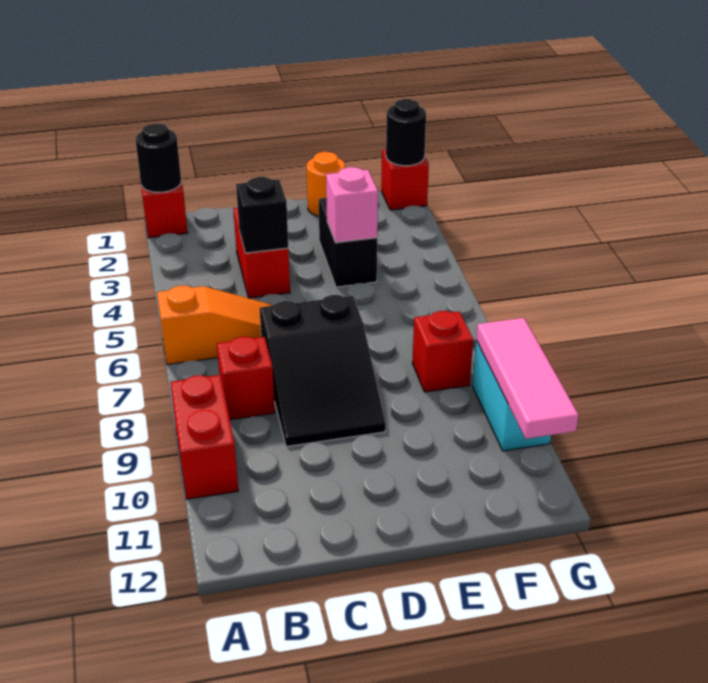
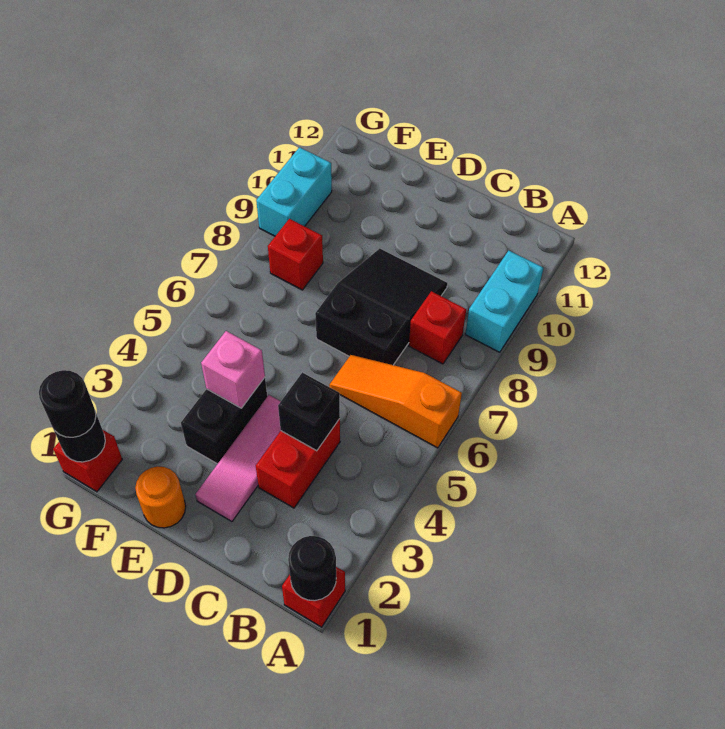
red brick A9:A10 level 1 -> cyan brick A9:A10 level 1
none -> black round brick G1 level 3
pink tile G9:G11 level 2 -> pink tile D2:D4 level 1

